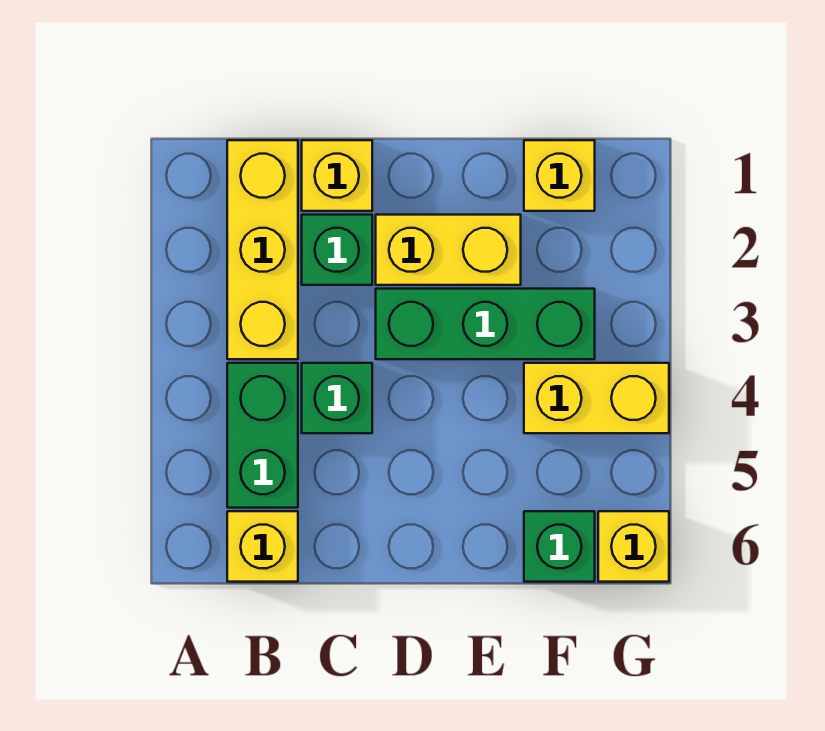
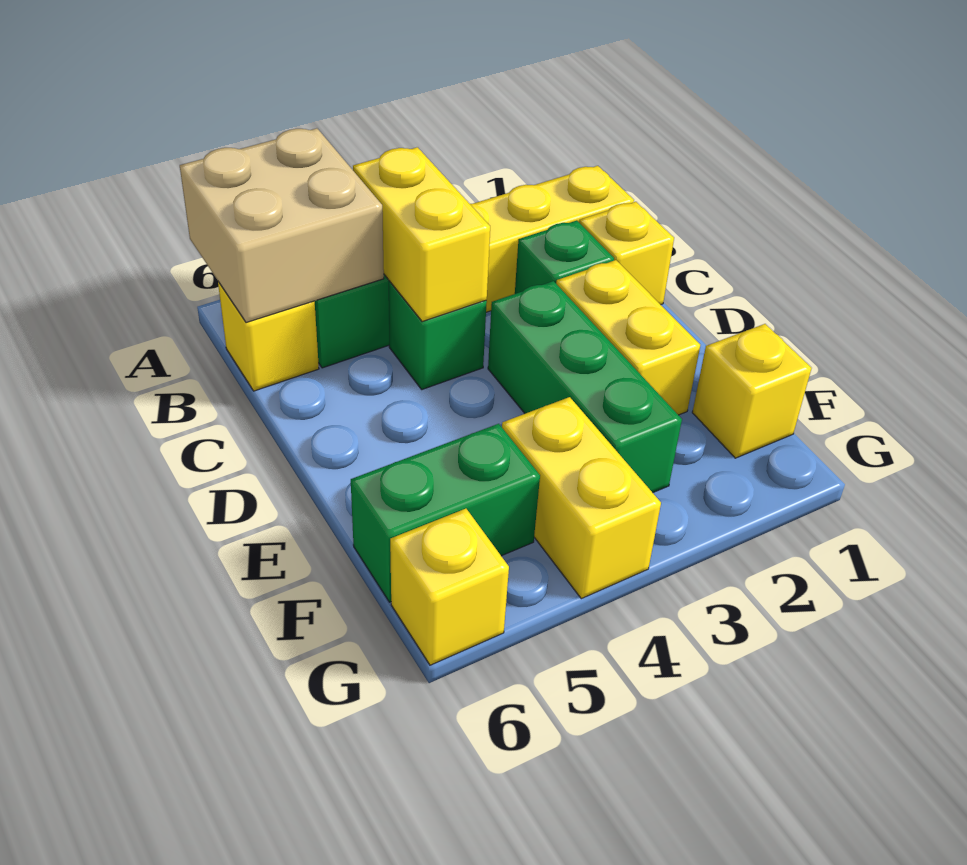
none -> tan brick A5:B6 level 2
none -> yellow brick B4:C4 level 2
green brick F6 level 1 -> green brick F5:F6 level 1

